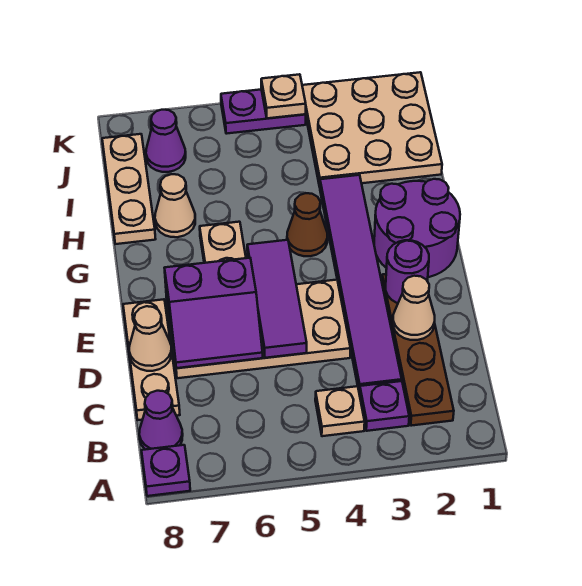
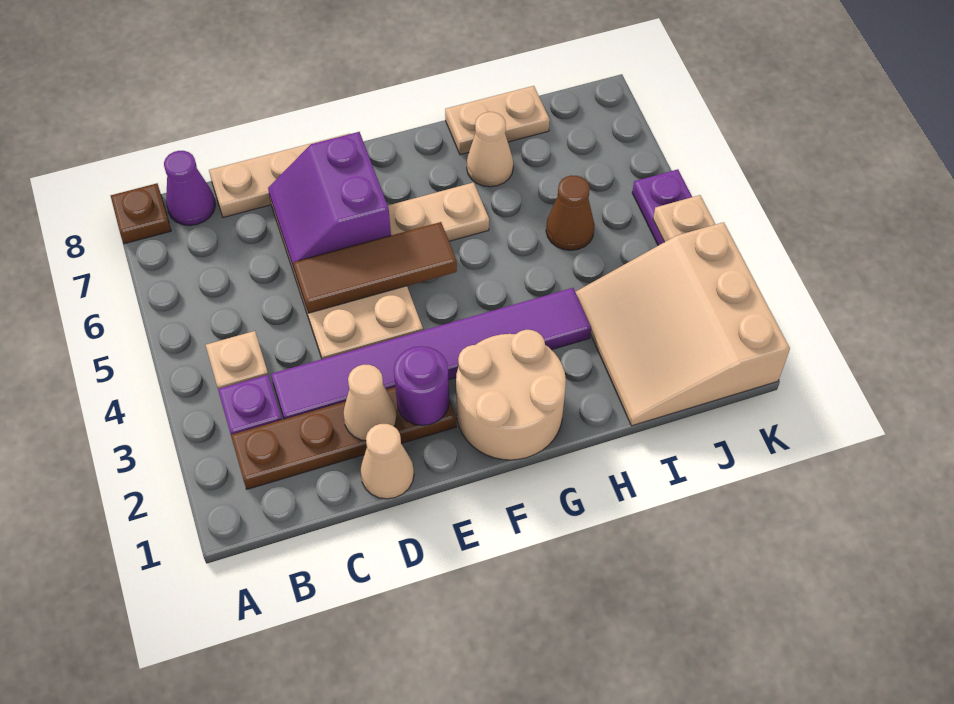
purple plate A8 level 1 -> brown plate A8 level 1
purple tile D5:F5 level 2 -> brown tile D5:F5 level 2
tan cone D8 level 2 -> tan cone D1 level 1
purple round brick F1:G2 level 1 -> tan round brick F1:G2 level 1
brown cone G4 level 1 -> brown cone I5 level 1
tan plate H8:J8 level 1 -> tan plate H8:I8 level 1
tan plate I1:K3 level 1 -> tan slope I1:K3 level 1 top K
purple cone J7 level 1 -> none

